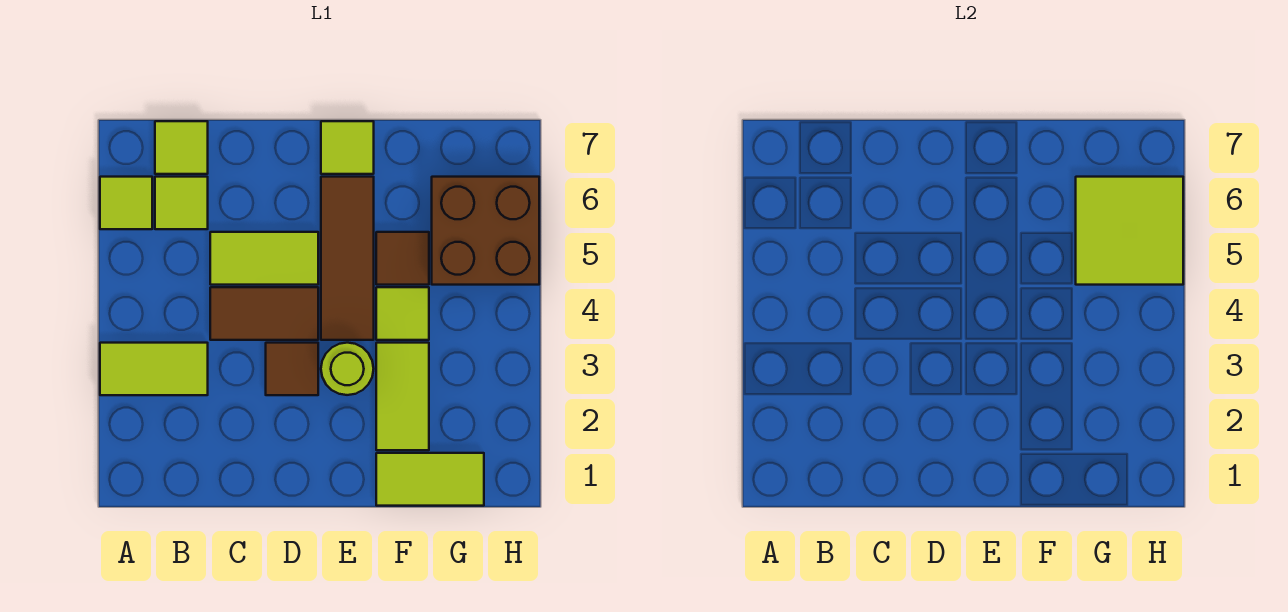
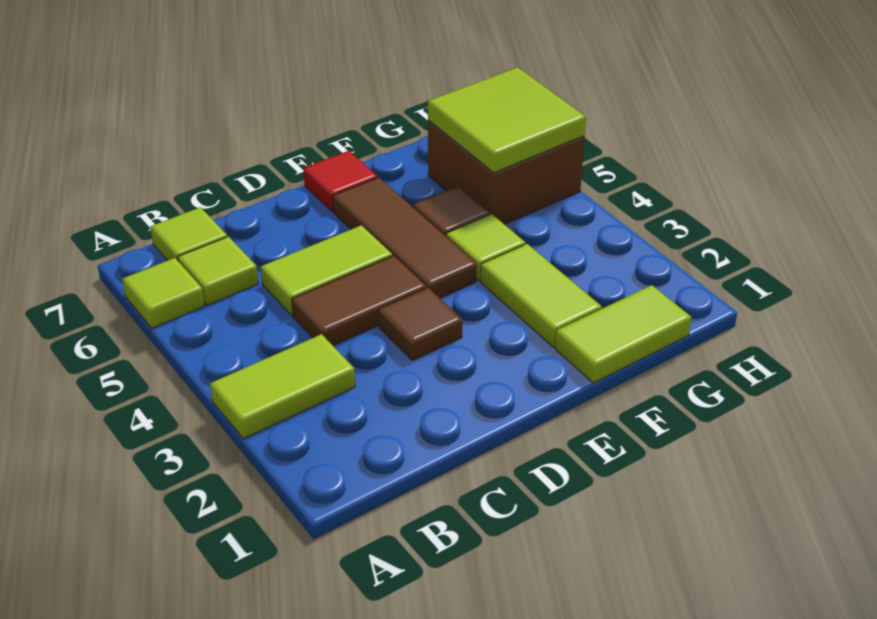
lime round brick E3 level 1 -> none
lime tile E7 level 1 -> red tile E7 level 1

